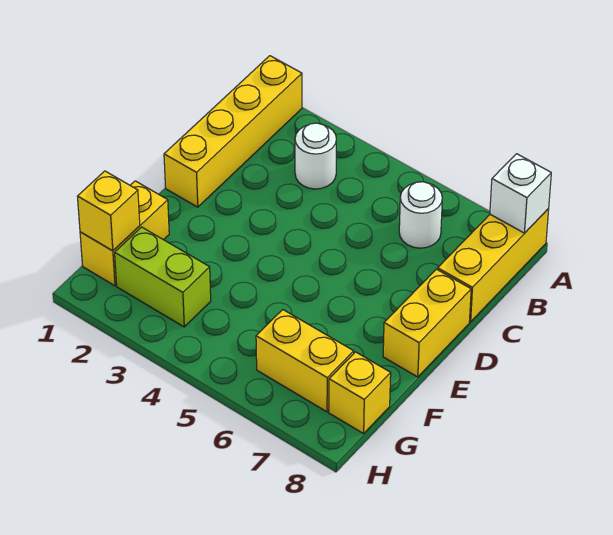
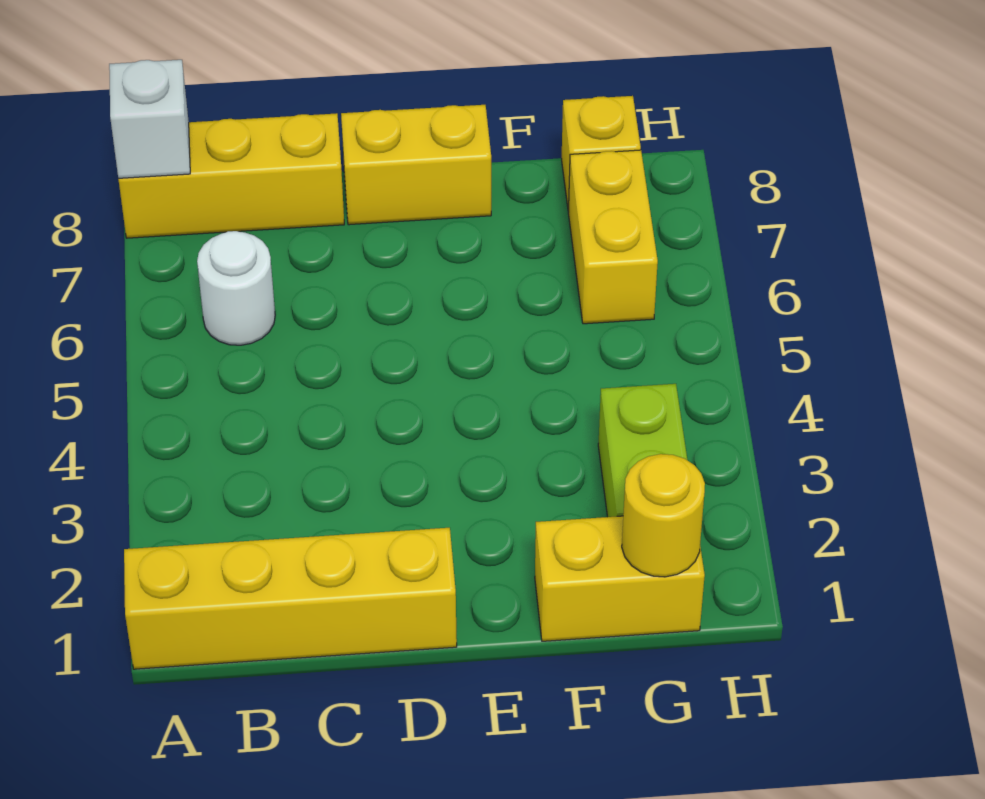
white round brick B3 level 1 -> none
yellow brick G1 level 2 -> yellow round brick G1 level 2

